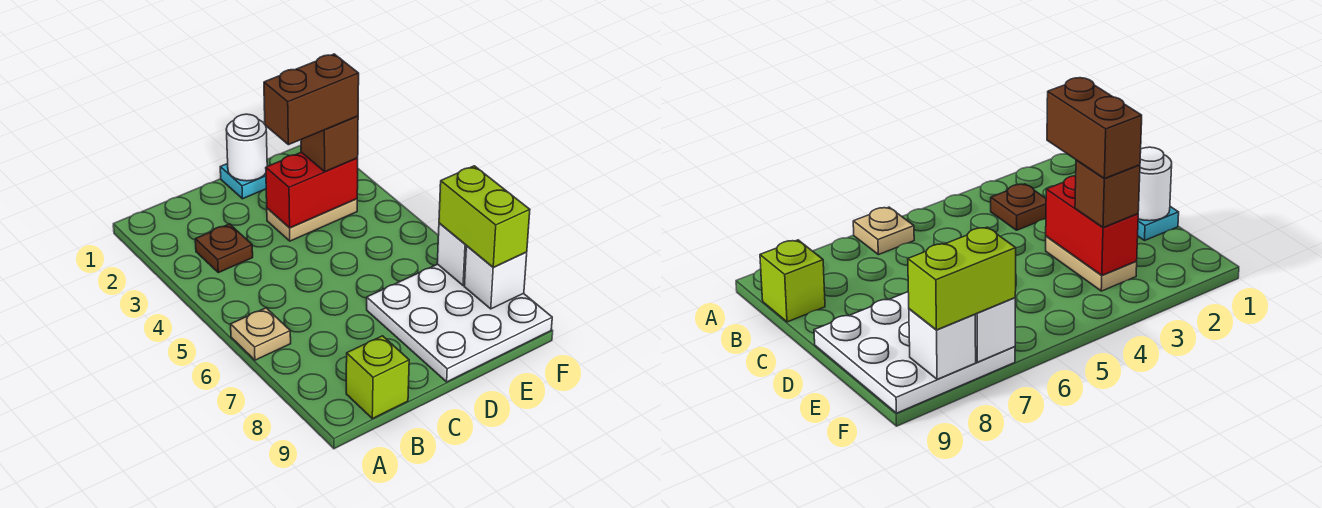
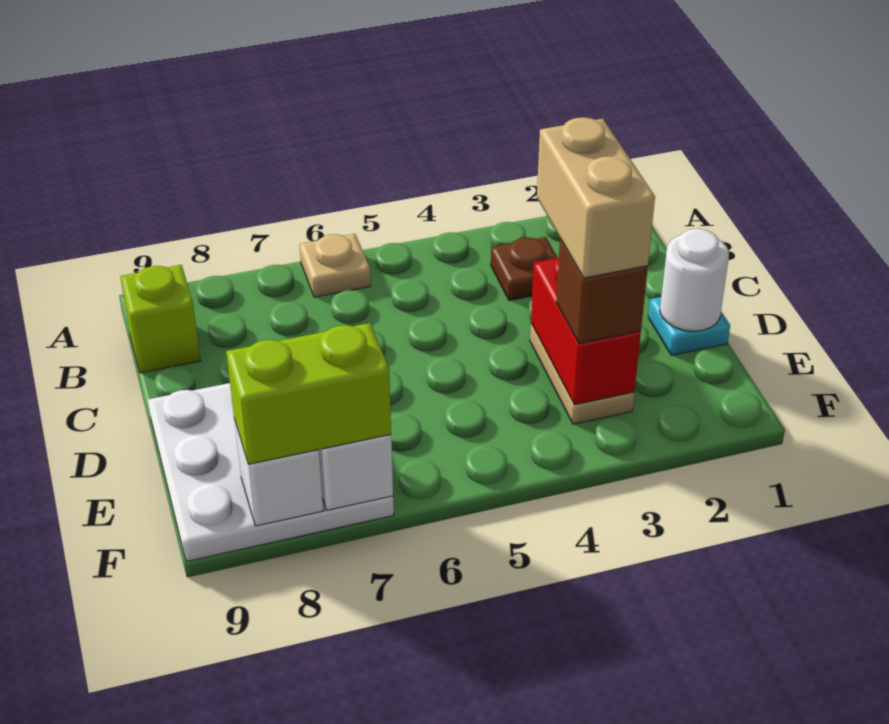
brown brick D3:E3 level 4 -> tan brick D3:E3 level 4

